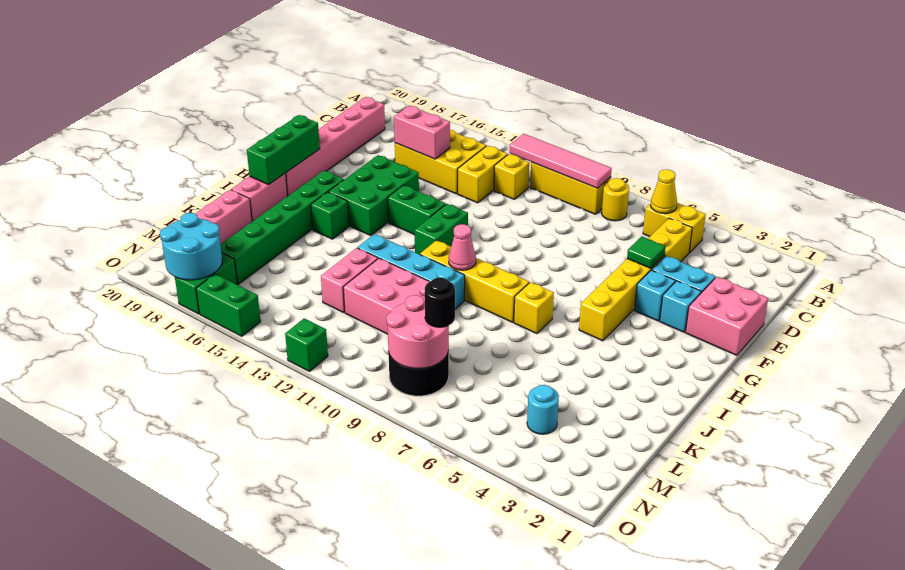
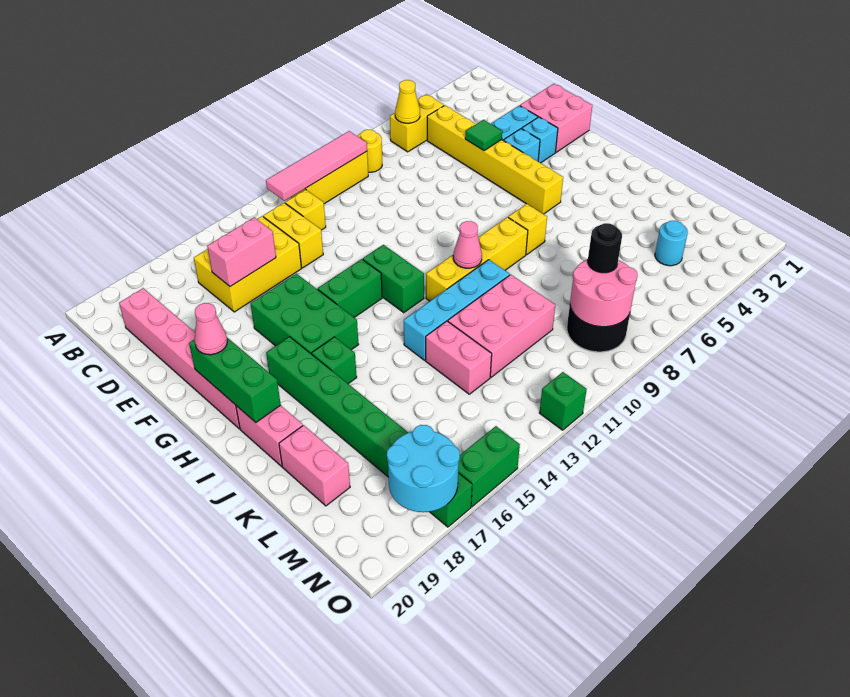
none -> pink cone G19 level 3

